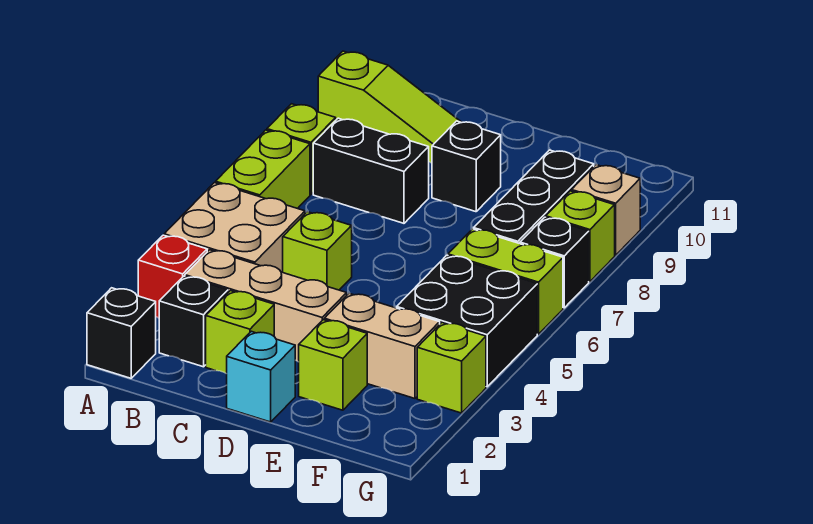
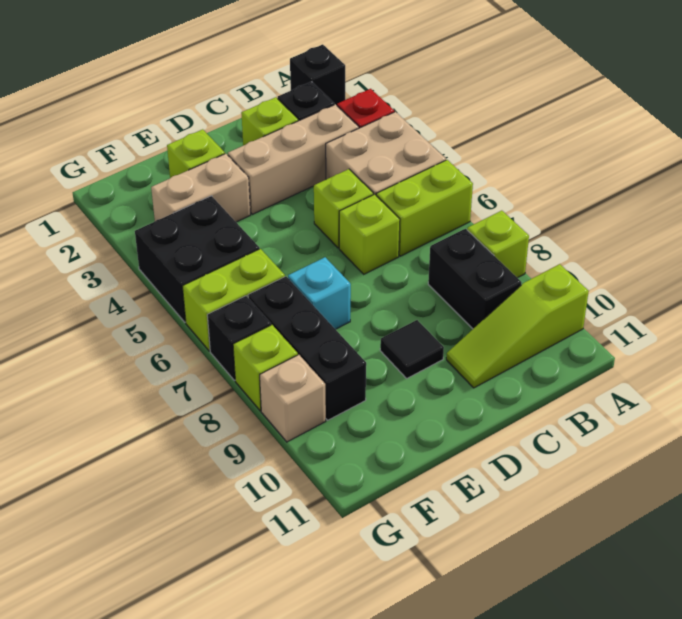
lime brick A6:A7 level 1 -> lime brick A6:B6 level 1
black brick B8:C8 level 1 -> black brick B8:B9 level 1
cyan brick D1 level 1 -> cyan brick E7 level 1
black brick D9 level 1 -> black tile D9 level 1
lime brick G3 level 1 -> lime brick C6 level 1

